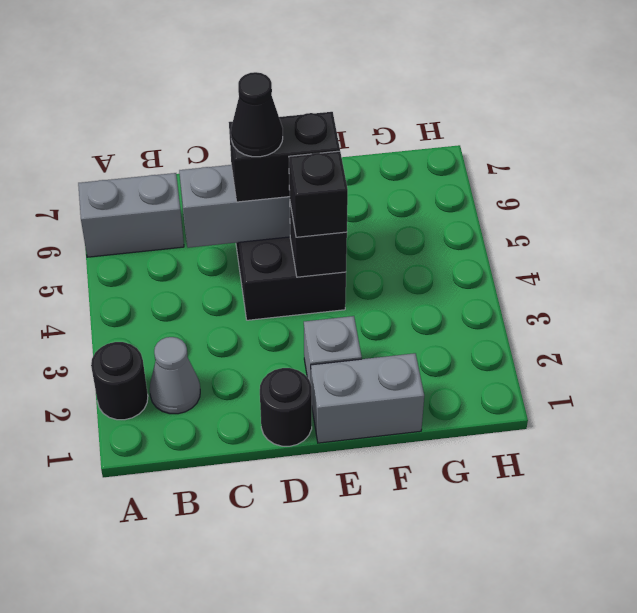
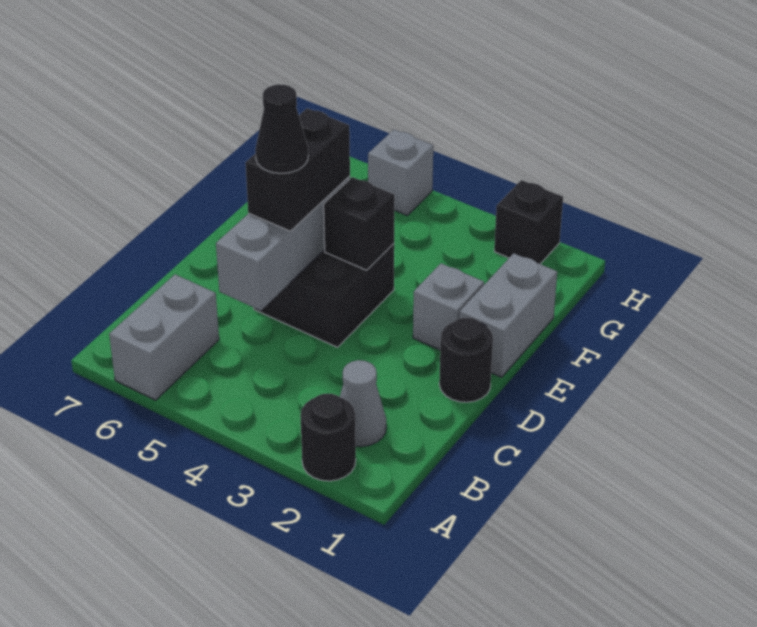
black brick E4 level 3 -> black brick H2 level 1
none -> grey brick H5 level 1

